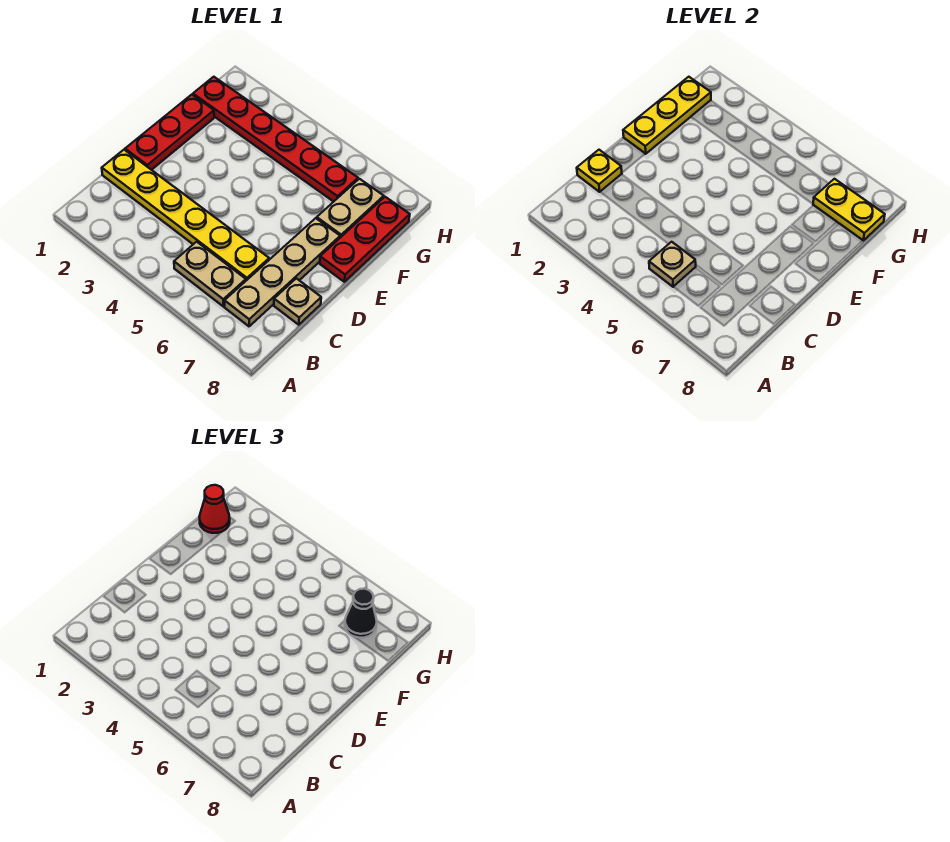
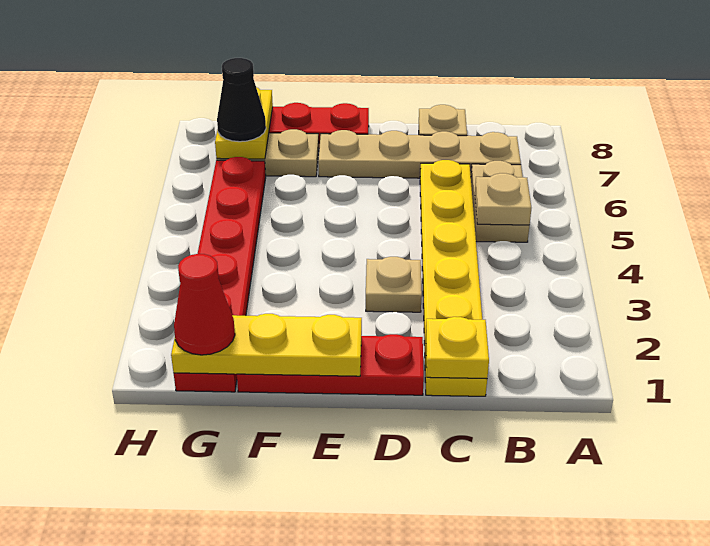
none -> tan plate D3 level 1

